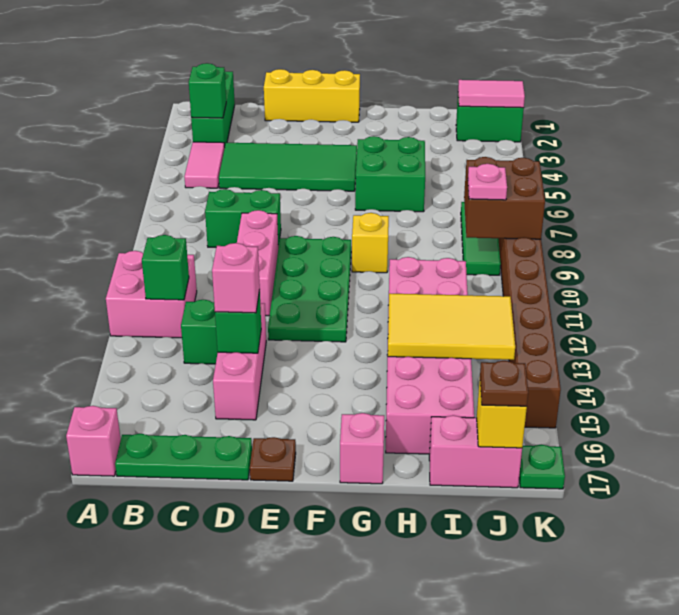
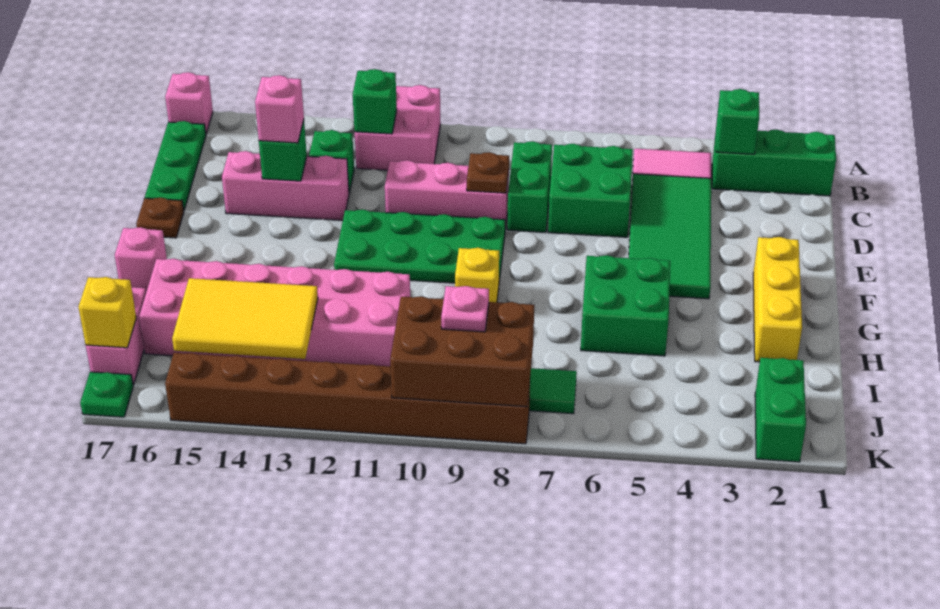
none -> green brick C6:D7 level 1
yellow brick D1:F1 level 1 -> yellow brick F2:H2 level 1
yellow tile H13:J14 level 2 -> yellow tile I13:J15 level 2
pink tile J2:K2 level 2 -> none
brown brick J8:K9 level 2 -> brown brick J8:K10 level 2
brown plate J17 level 3 -> brown plate D9 level 2

